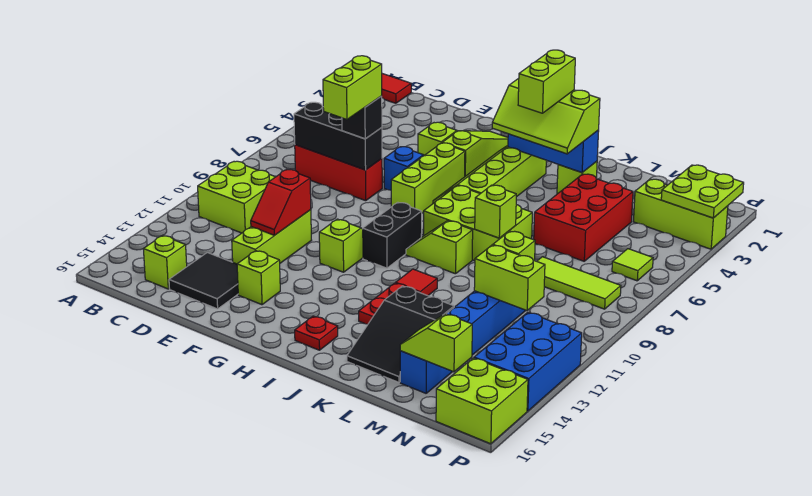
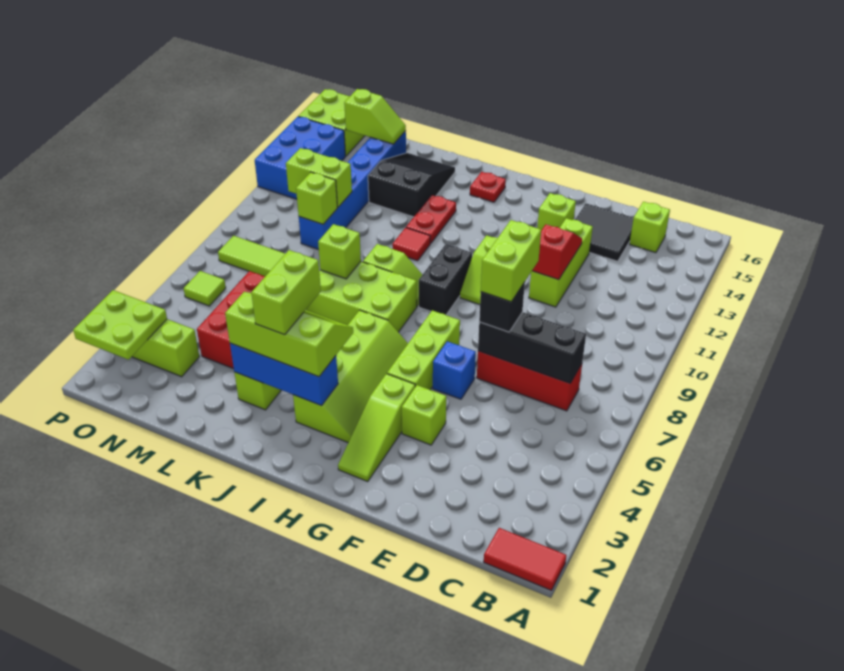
lime brick B10:C11 level 1 -> none

